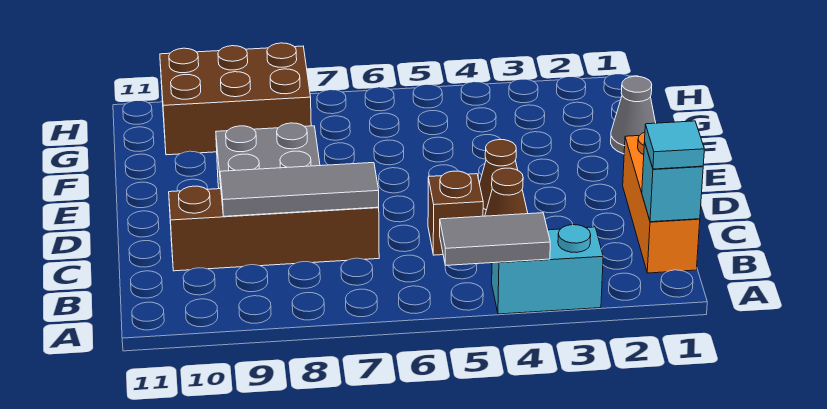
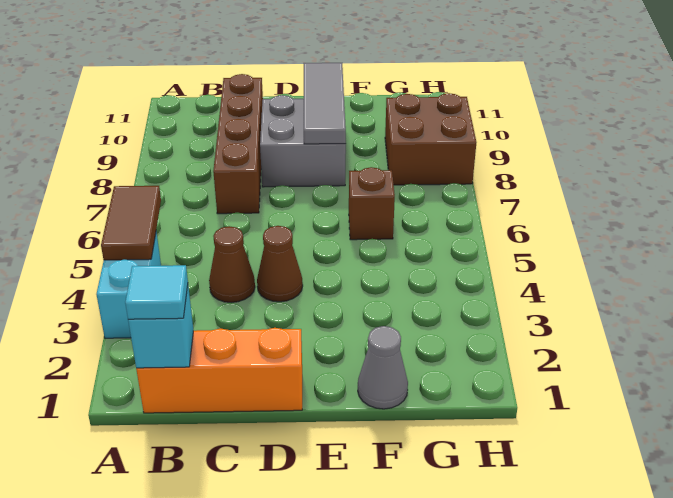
grey tile A4:A5 level 2 -> brown tile A4:A5 level 2
brown brick C5 level 1 -> brown brick F6 level 1
grey tile C7:C9 level 2 -> grey tile E8:E10 level 2
brown brick G8:H10 level 1 -> brown brick G8:H9 level 1

